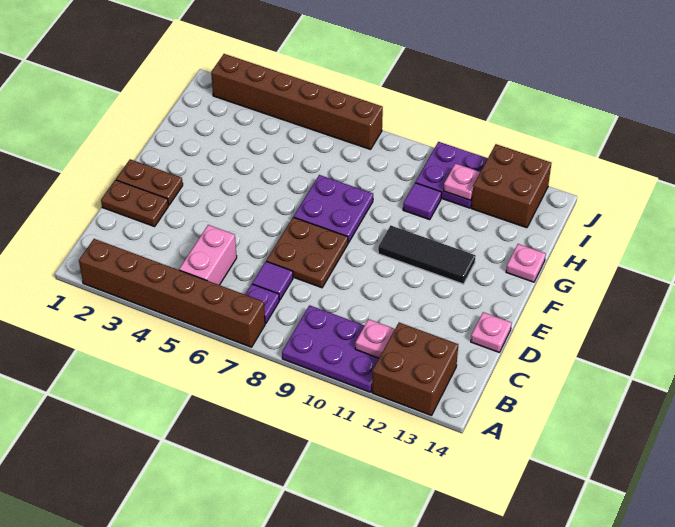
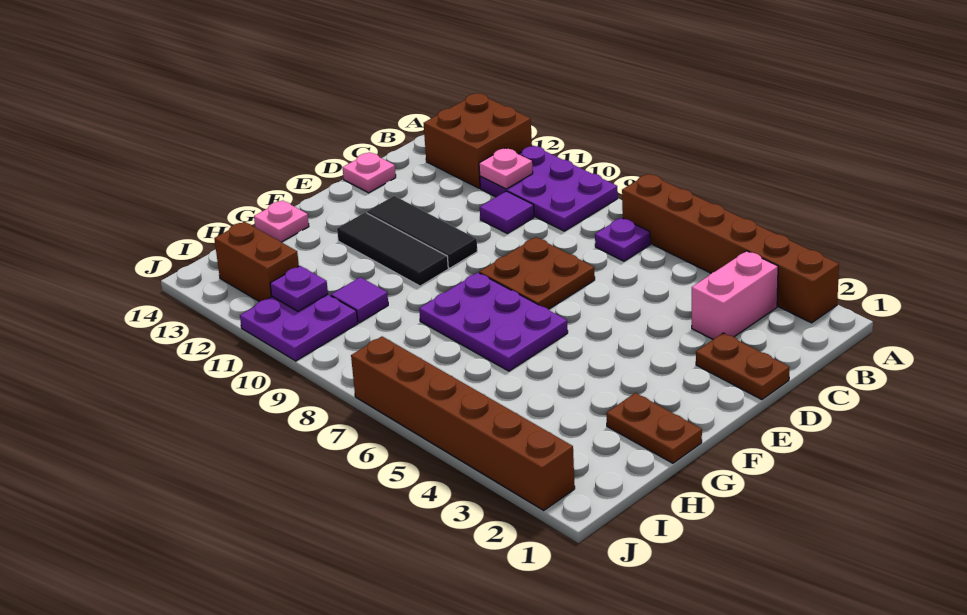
pink brick B5:C5 level 1 -> pink brick B3:C3 level 1
purple tile C7 level 1 -> purple tile C10 level 1
brown plate E1:E2 level 1 -> brown plate G1:G2 level 1
none -> black tile E10:E12 level 1
purple plate F7:G8 level 1 -> purple plate F6:G8 level 1
pink plate I11 level 2 -> purple plate I11 level 2
brown brick I12:J13 level 1 -> brown brick I12:I13 level 1

